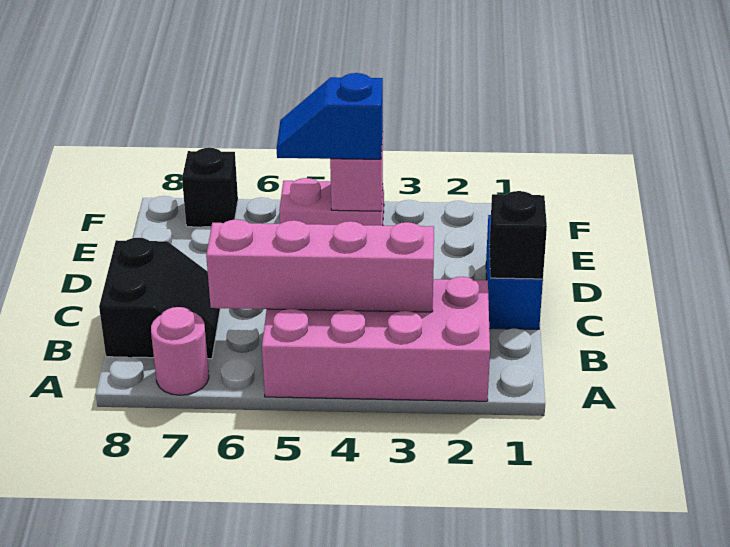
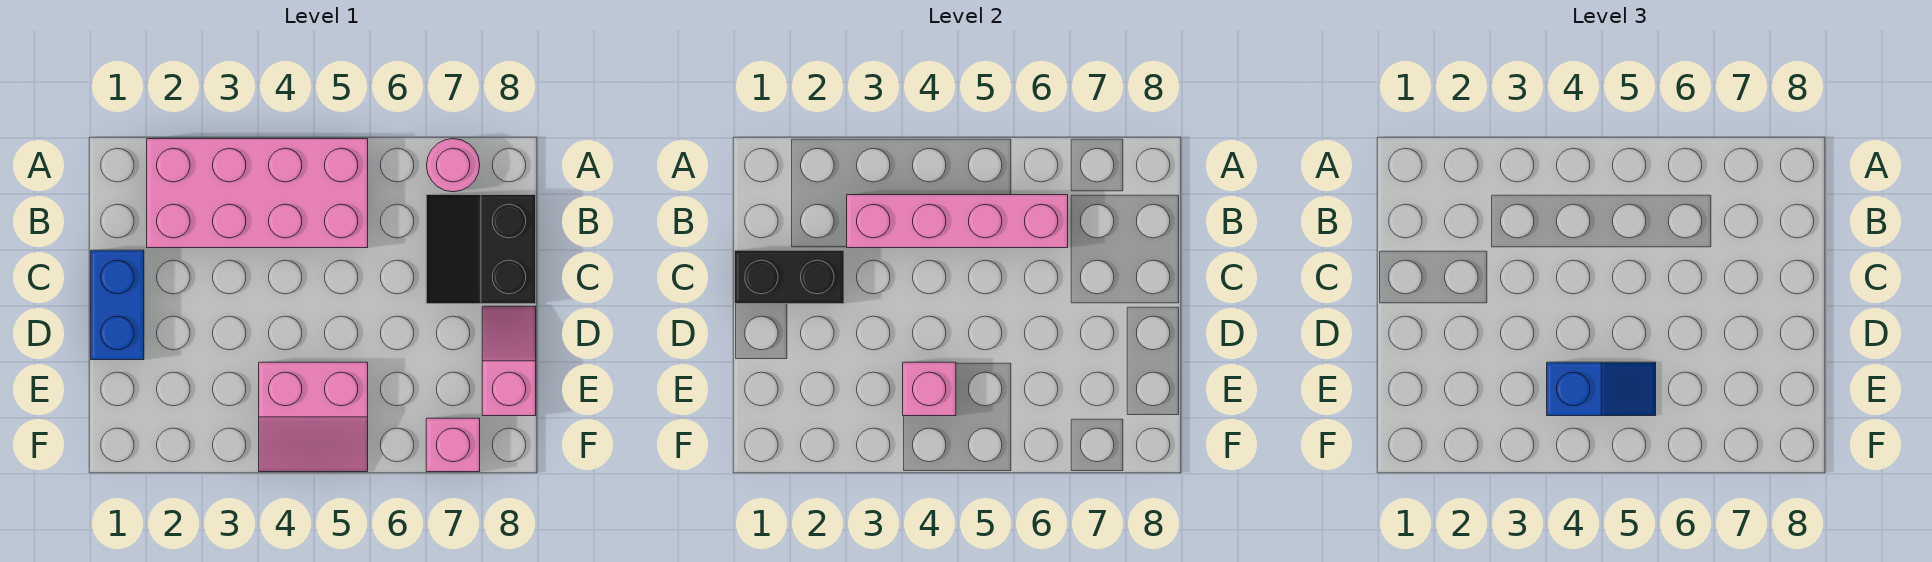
black brick C1 level 2 -> black brick C1:C2 level 2
none -> pink slope D8:E8 level 1 top E
black brick F7 level 1 -> pink brick F7 level 1

